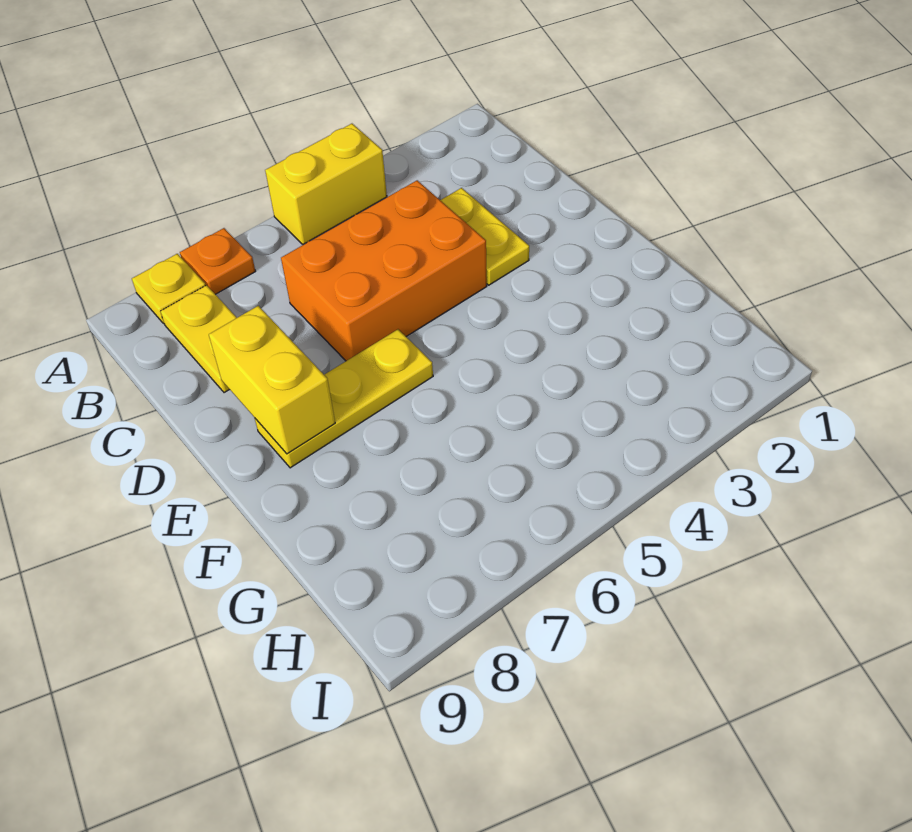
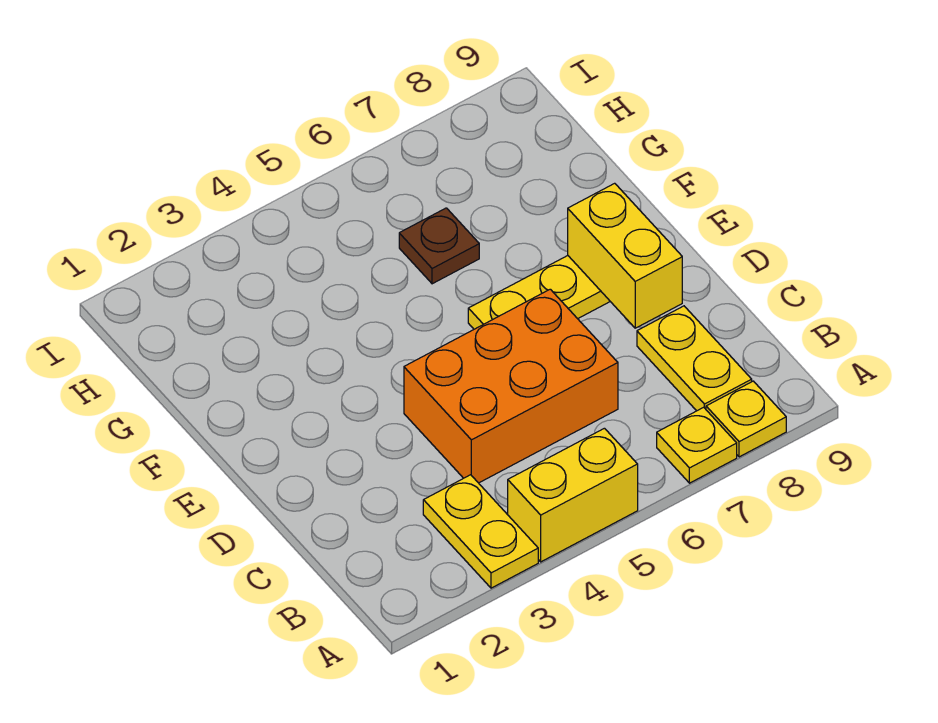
orange plate A7 level 1 -> yellow plate A7 level 1
yellow plate C3:D3 level 1 -> yellow plate A3:B3 level 1
none -> brown plate G6 level 1

